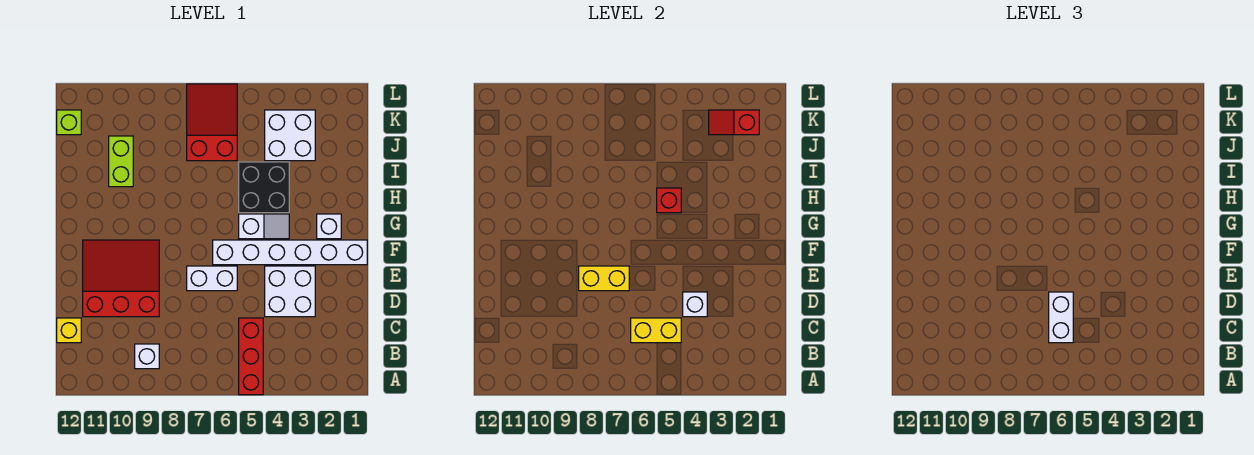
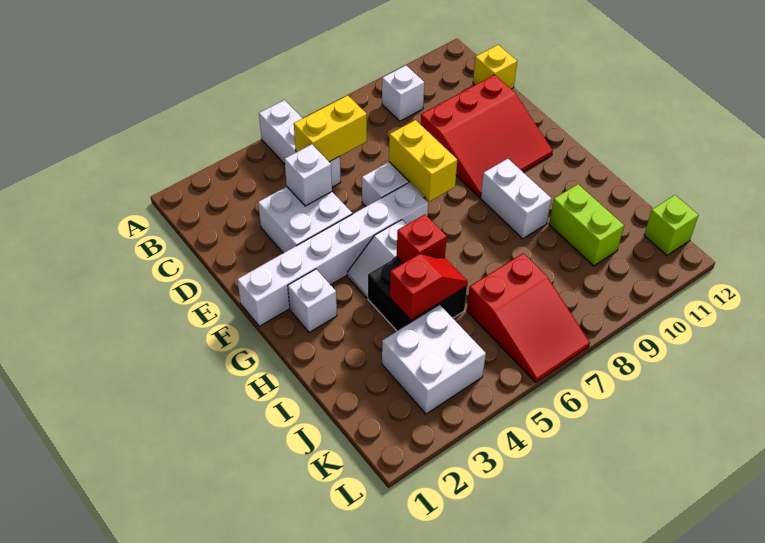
red brick A5:C5 level 1 -> white brick A5:C5 level 1
white brick C6:D6 level 3 -> white brick G9:H9 level 1
yellow brick E7:E8 level 2 -> yellow brick E7:F7 level 2
red slope K2:K3 level 2 top 2 -> red slope I4:I5 level 2 top 4

